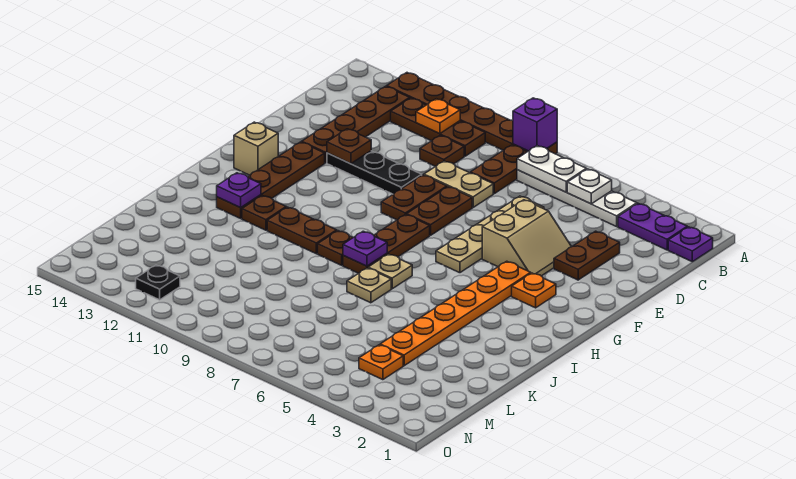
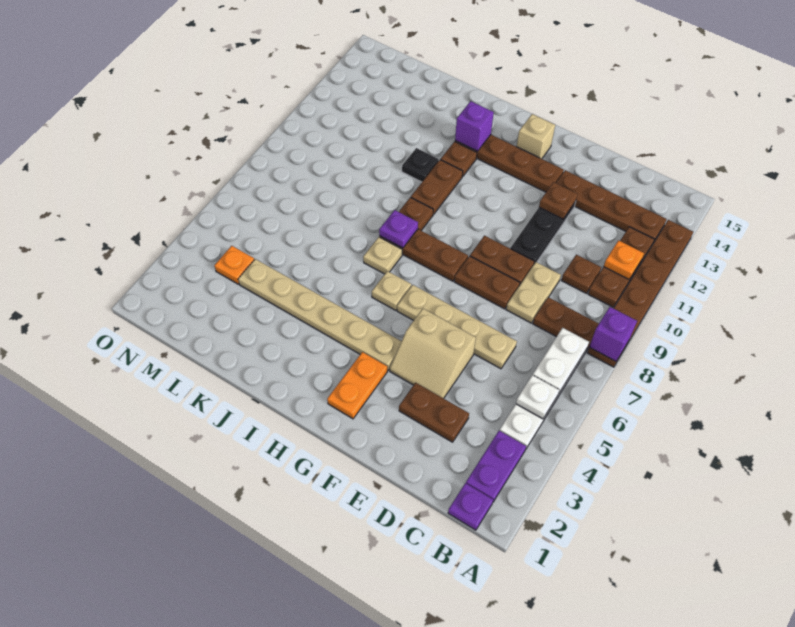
orange plate G3 level 1 -> orange plate G2:G3 level 1
orange plate G4:L4 level 1 -> tan plate G4:L4 level 1
purple plate I13 level 2 -> purple brick I13 level 2
tan plate J7 level 1 -> tan plate H6 level 1
black plate N12 level 1 -> black plate J11 level 1

